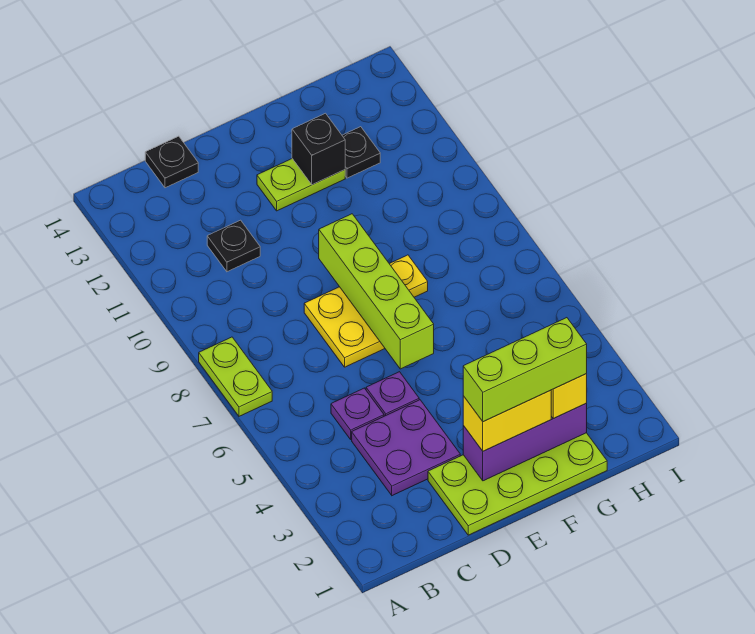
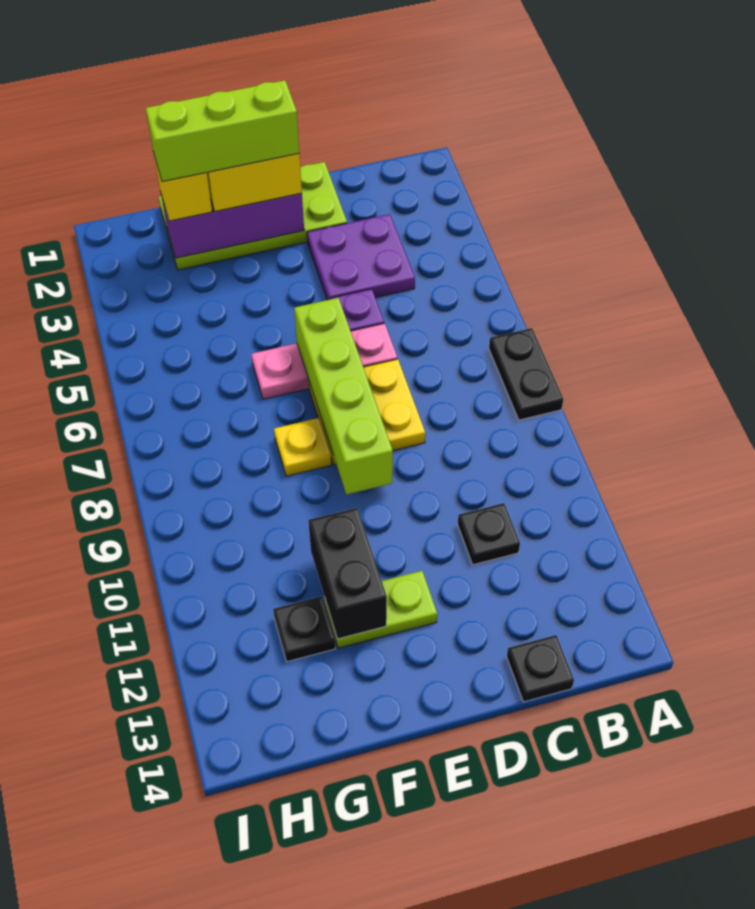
lime plate A7:A8 level 1 -> black plate A7:A8 level 1
purple plate C5 level 1 -> none
none -> pink plate D6:F6 level 1
black brick F12 level 2 -> black brick F11:F12 level 2

